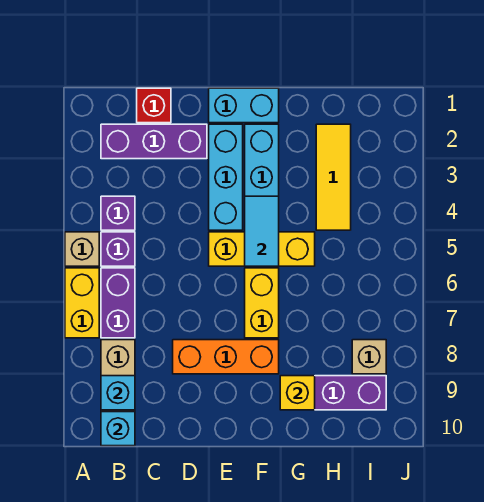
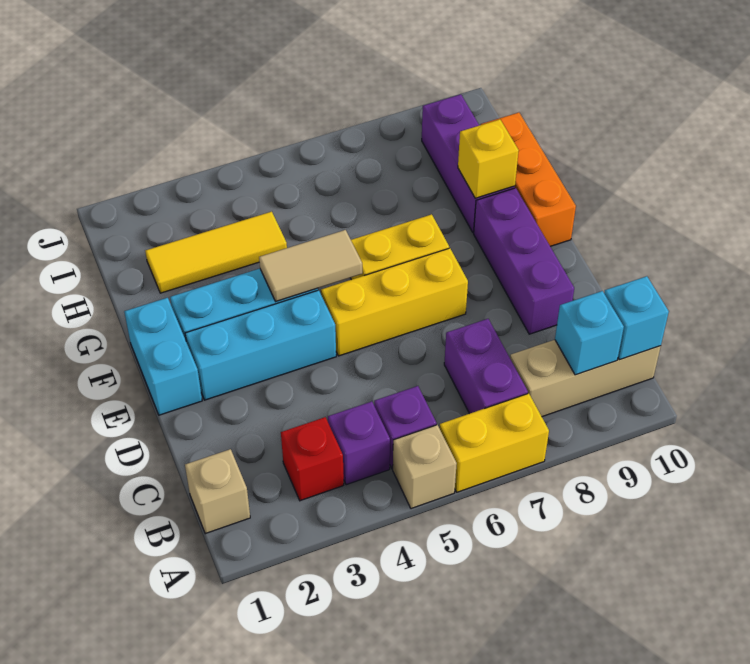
purple brick B2:D2 level 1 -> purple brick D9:F9 level 1
purple brick B6:B7 level 1 -> purple brick B7:C7 level 1
red brick C1 level 1 -> red brick B3 level 1
orange brick D8:F8 level 1 -> orange brick F10:H10 level 1
yellow brick E5:G5 level 1 -> yellow brick E5:E7 level 1
cyan tile F4:F5 level 2 -> tan tile F4:F5 level 2
tan brick I8 level 1 -> tan brick B1 level 1

